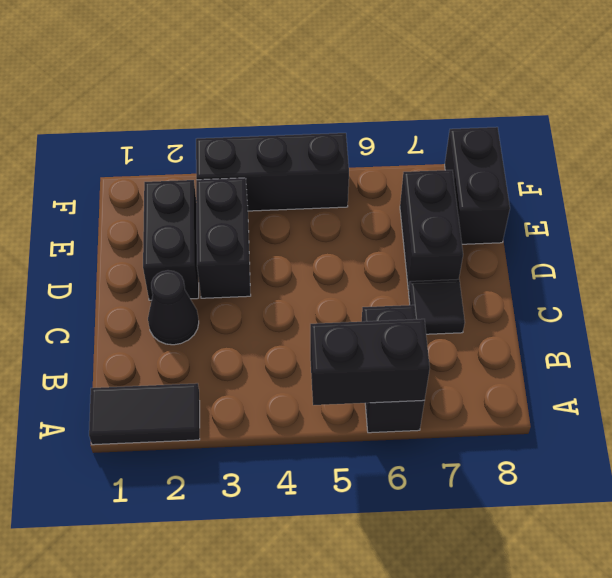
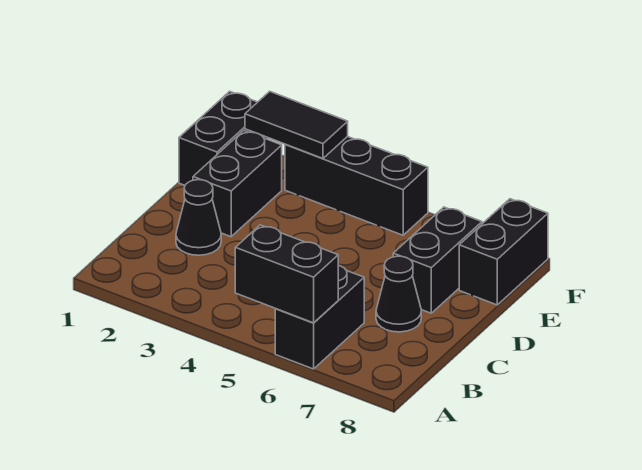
black tile A1:A2 level 1 -> black tile F2:F3 level 2
black tile C7 level 1 -> black cone C7 level 1
black brick D3:E3 level 1 -> black brick E1:F1 level 1

